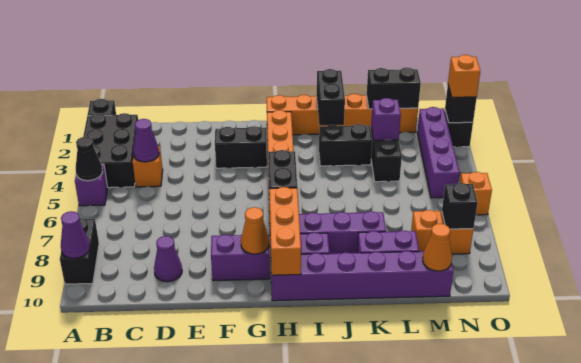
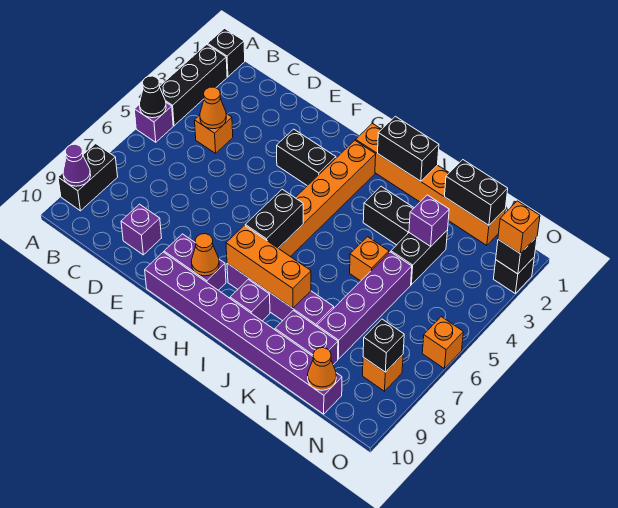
black brick A2:B4 level 1 -> black brick A2:A4 level 1
purple cone C4 level 2 -> orange cone C4 level 2
purple cone D9 level 1 -> purple brick D9 level 1
orange brick H8:H10 level 2 -> orange brick H8:J8 level 2
purple brick H10:M10 level 1 -> purple brick F10:M10 level 1
black brick J1:J2 level 2 -> black brick I1:J1 level 2
orange brick M8 level 1 -> orange brick K5 level 1
purple brick N2:N5 level 1 -> purple brick L5:L8 level 1

